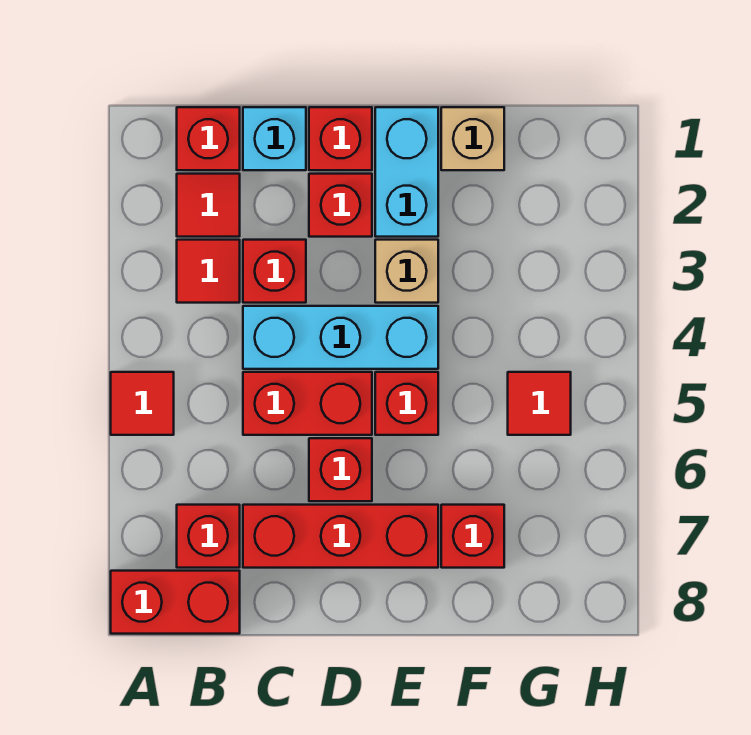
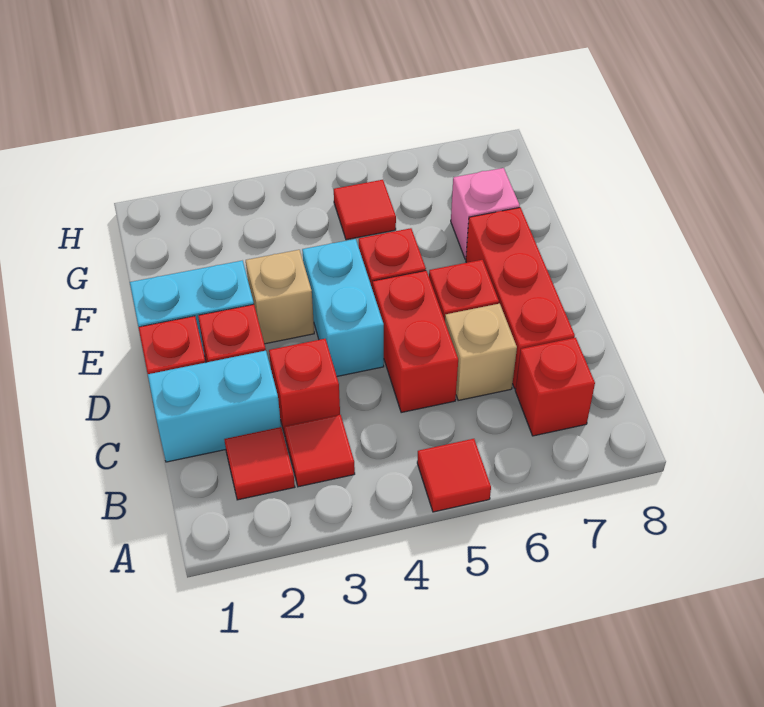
red brick A8:B8 level 1 -> none
red brick B1 level 1 -> none
cyan brick C1 level 1 -> cyan brick C1:C2 level 1
cyan brick C4:E4 level 1 -> cyan brick D4:E4 level 1
tan brick F1 level 1 -> tan brick C6 level 1
red brick F7 level 1 -> pink brick F7 level 1

